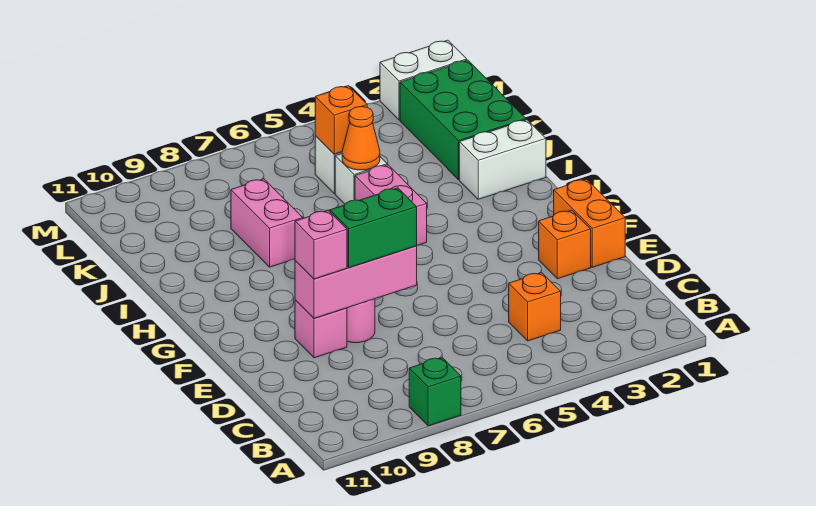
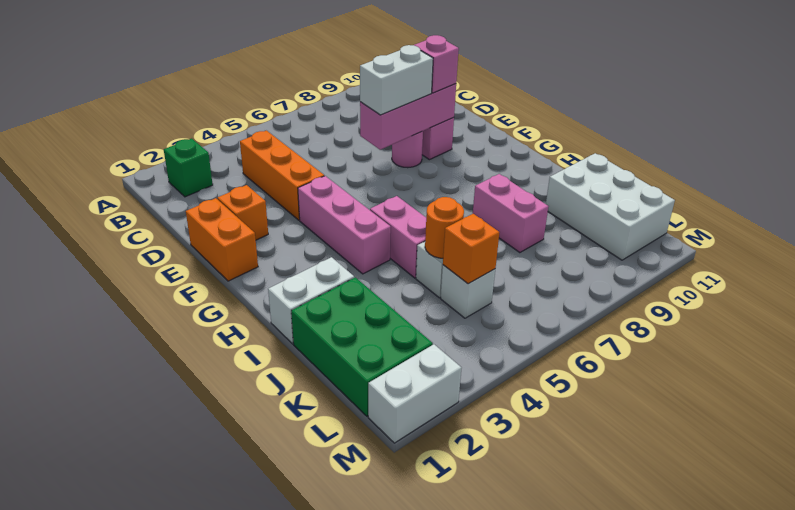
green brick A8 level 1 -> green brick B2 level 1
orange brick C4 level 1 -> orange brick C4:E4 level 1
green brick E7:E8 level 3 -> white brick E7:E8 level 3
none -> pink brick F4:H4 level 1
orange cone J5 level 2 -> orange round brick J5 level 2
none -> white brick J10:L11 level 1

